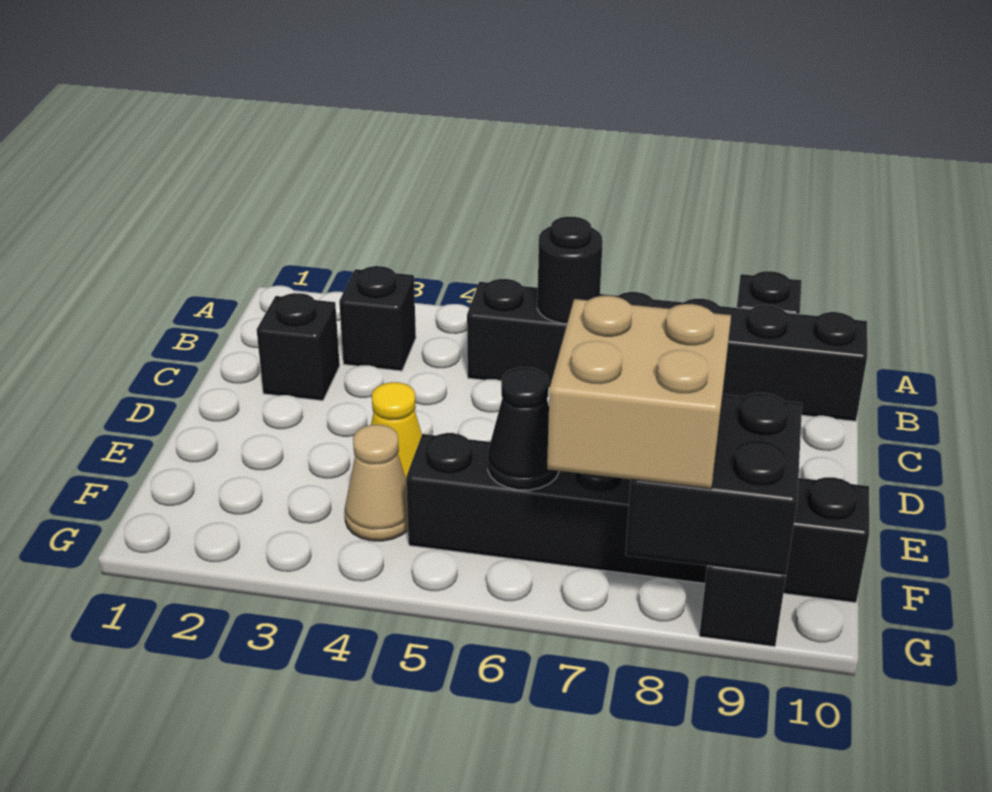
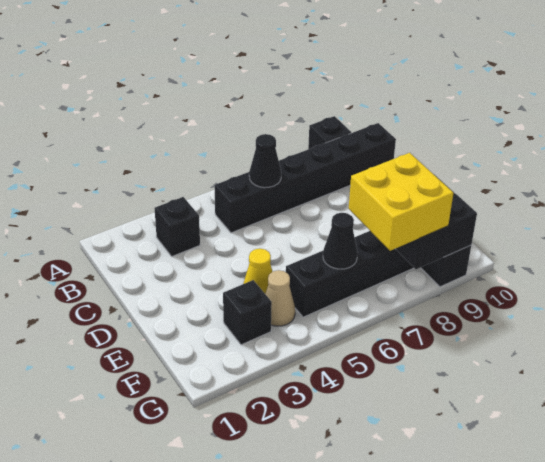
black round brick B6 level 2 -> black cone B6 level 2
black brick C2 level 1 -> black brick F3 level 1
tan brick F7:G8 level 3 -> yellow brick F7:G8 level 3

